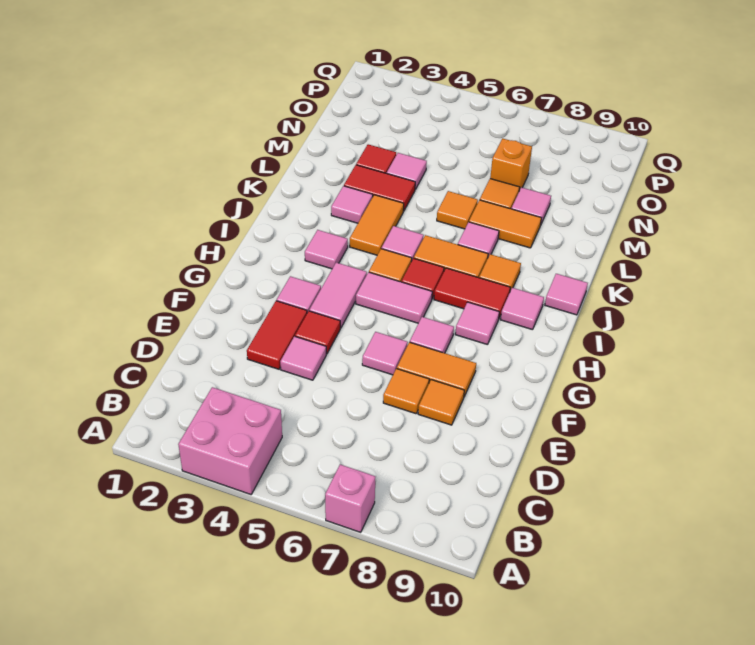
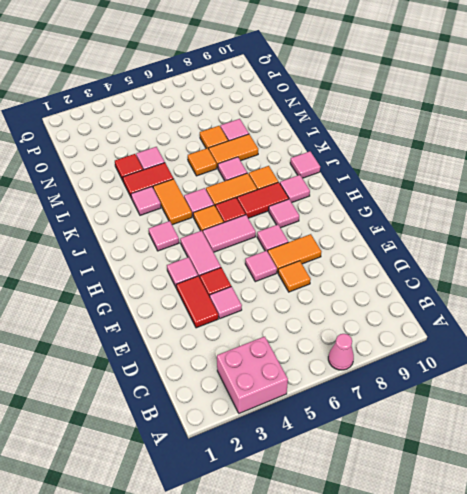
pink brick A7 level 1 -> pink cone A7 level 1
orange tile E8 level 1 -> none
orange brick N7 level 1 -> none

